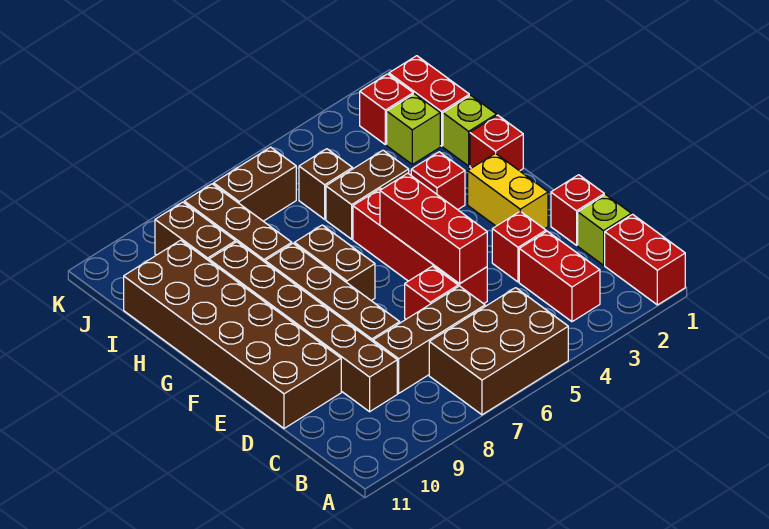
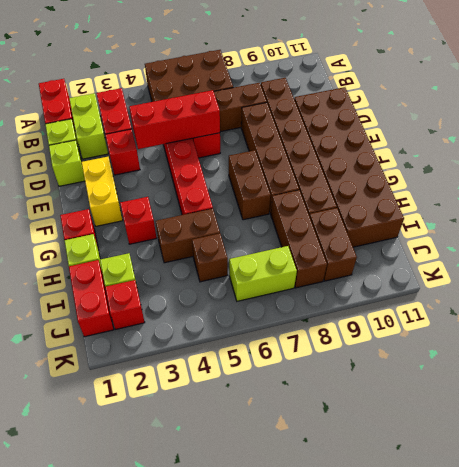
none -> lime brick B2:C2 level 1
red brick D1 level 1 -> lime brick D1 level 1
red brick D5:F5 level 2 -> red brick D4:D6 level 2
brown brick J6:J7 level 1 -> lime brick J6:J7 level 1

